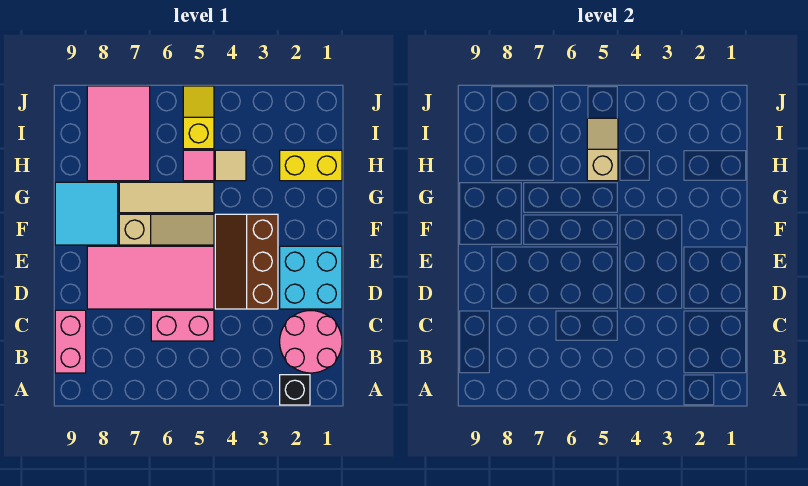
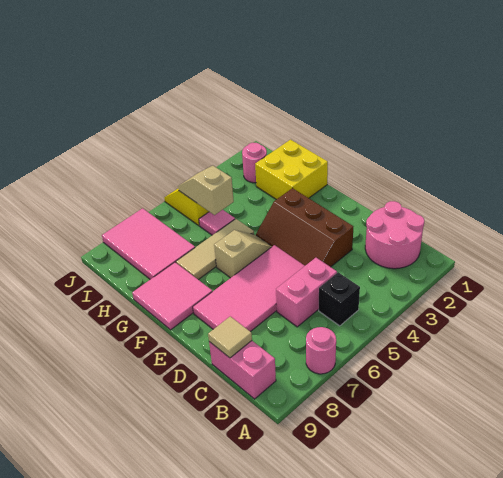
black brick A2 level 1 -> black brick B5 level 1
none -> pink round brick A7 level 1
cyan brick D1:E2 level 1 -> none
tan slope F5:F7 level 1 top 7 -> tan slope F5:F6 level 1 top 6
cyan tile F8:G9 level 1 -> pink tile F8:G9 level 1
yellow brick H1:H2 level 1 -> yellow brick G1:H2 level 1
tan tile H4 level 1 -> tan tile C9 level 2
none -> pink round brick I2 level 1

